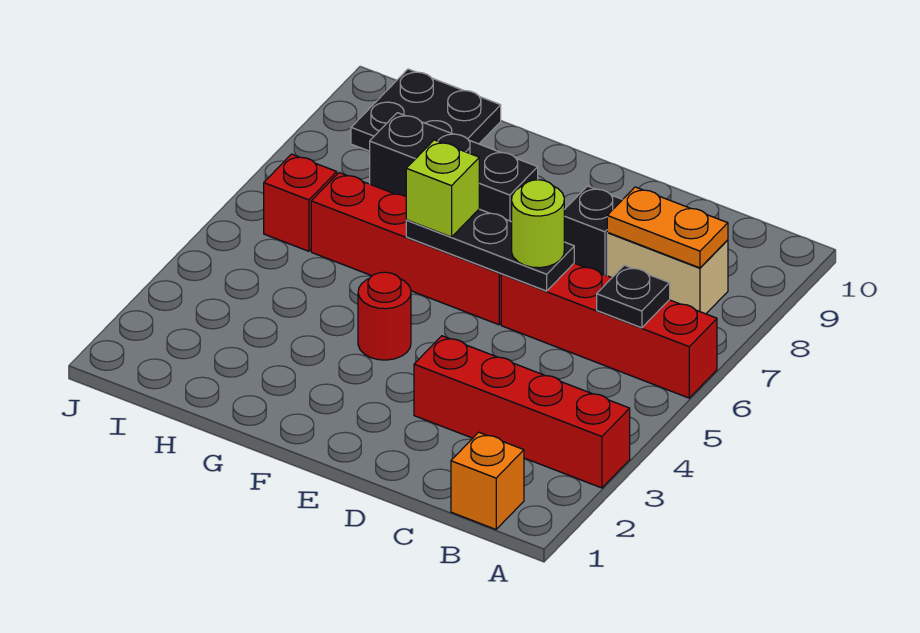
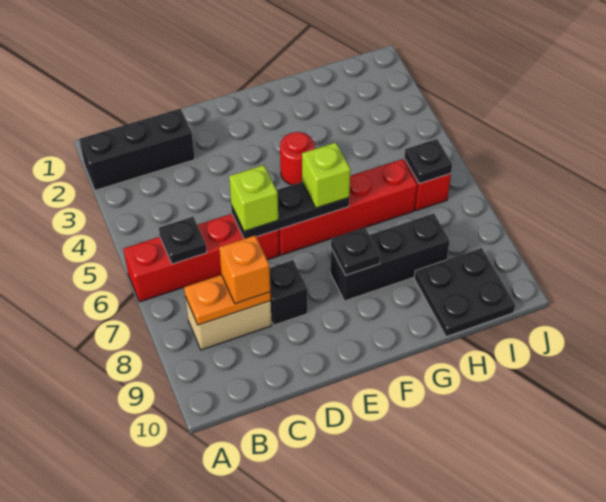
none -> black brick A2:C2 level 1
red brick A3:D3 level 1 -> none
orange brick B1 level 1 -> orange brick C8 level 3
lime round brick D6 level 3 -> lime brick D6 level 3
none -> black plate F8 level 2
none -> black plate I6 level 2

